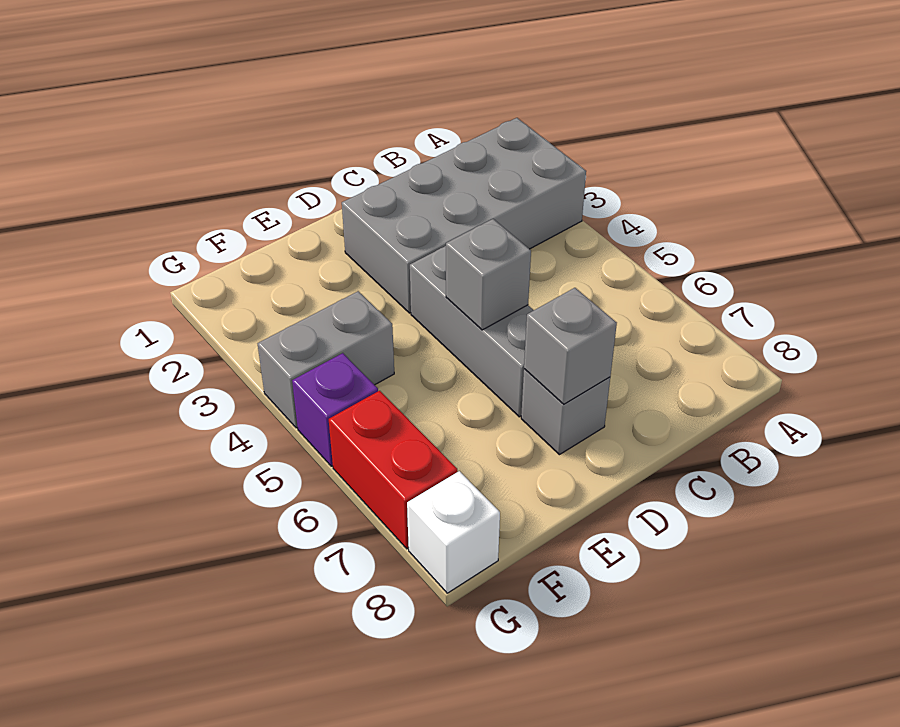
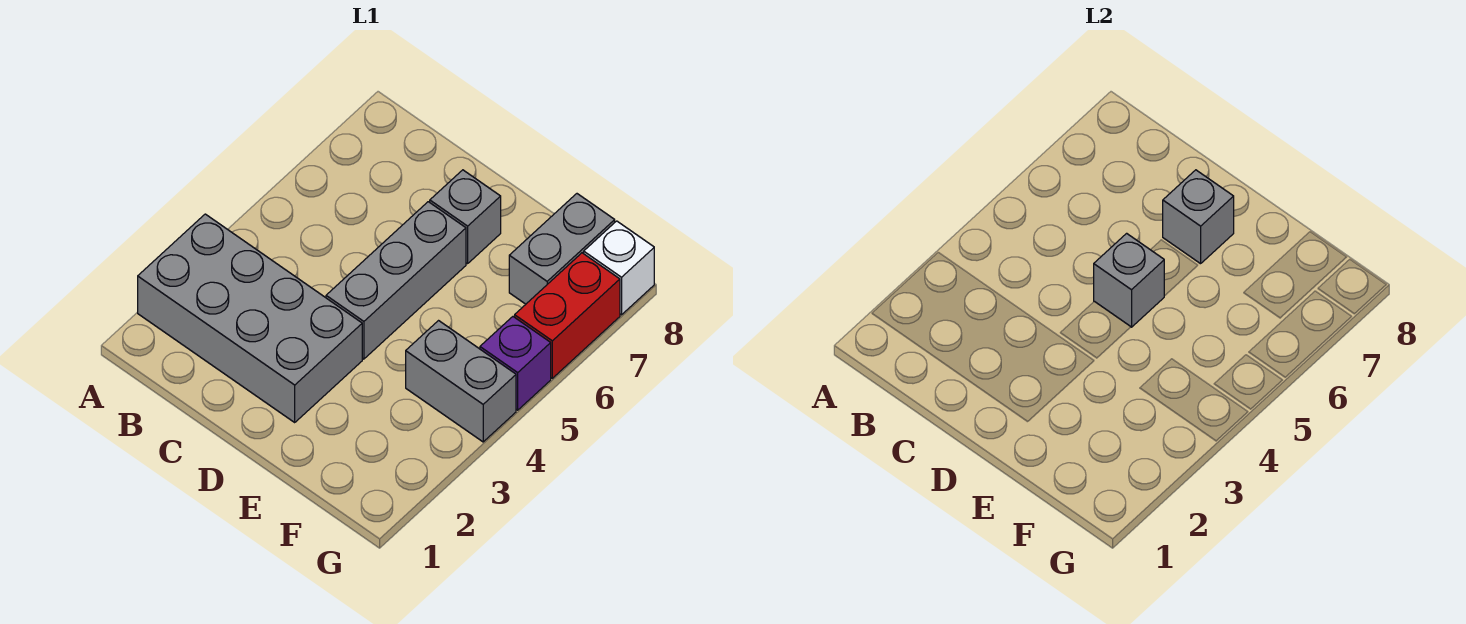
none -> grey brick F7:F8 level 1

